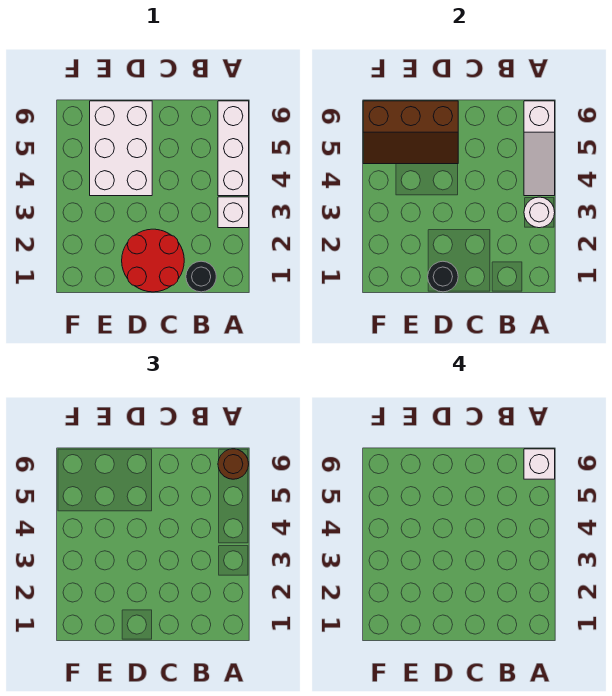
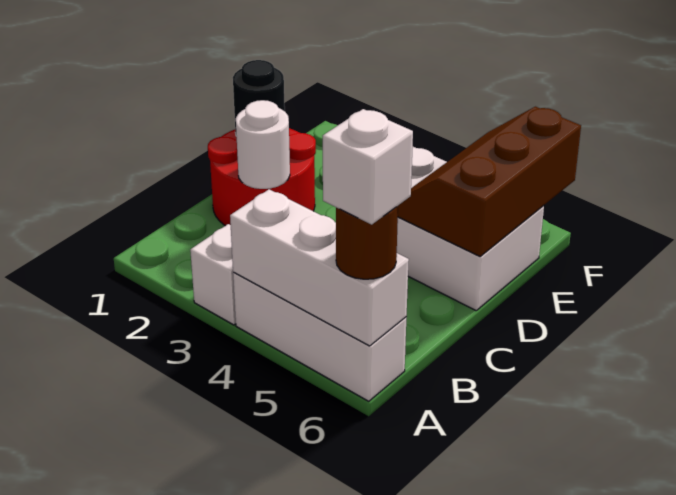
white round brick A3 level 2 -> white round brick C2 level 2
white slope A4:A6 level 2 top 6 -> white brick A4:A6 level 2
black round brick B1 level 1 -> none

